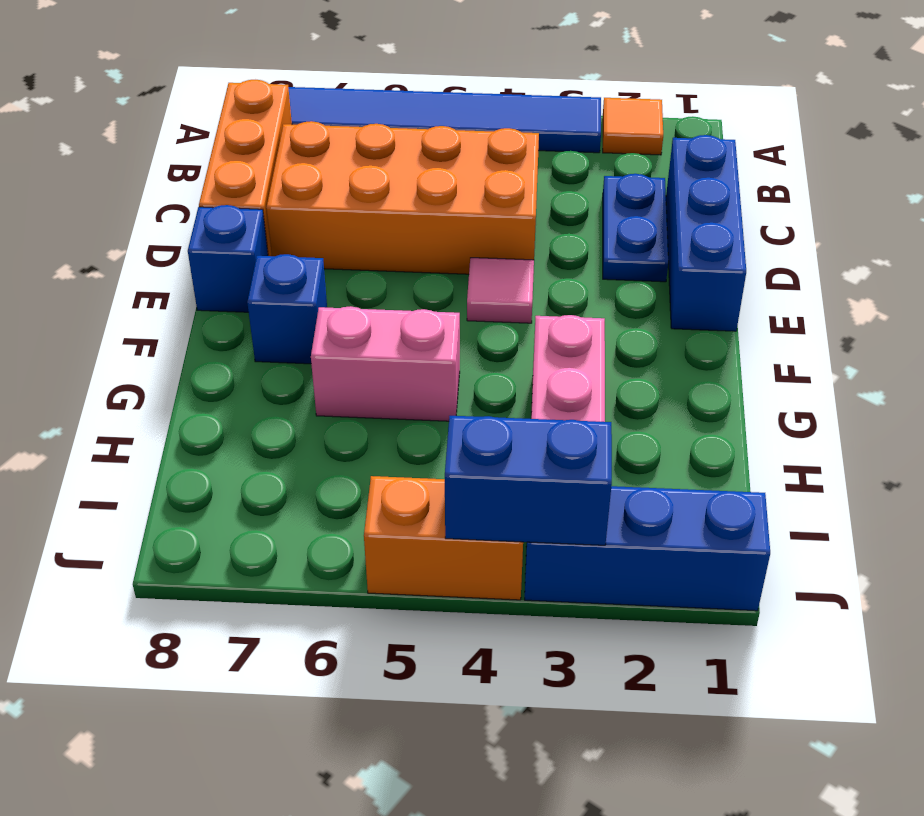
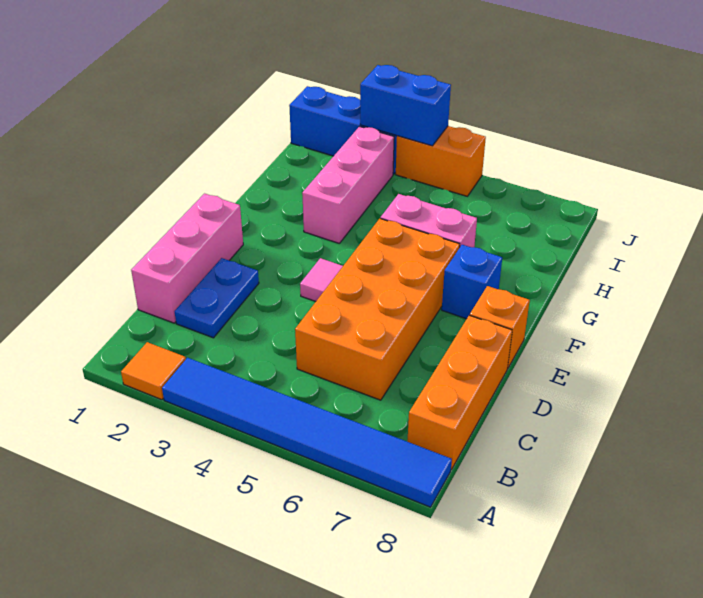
blue brick C1:E1 level 1 -> pink brick C1:E1 level 1
orange brick C4:D7 level 1 -> orange brick C5:F6 level 1
blue brick E8 level 1 -> orange brick E8 level 1

